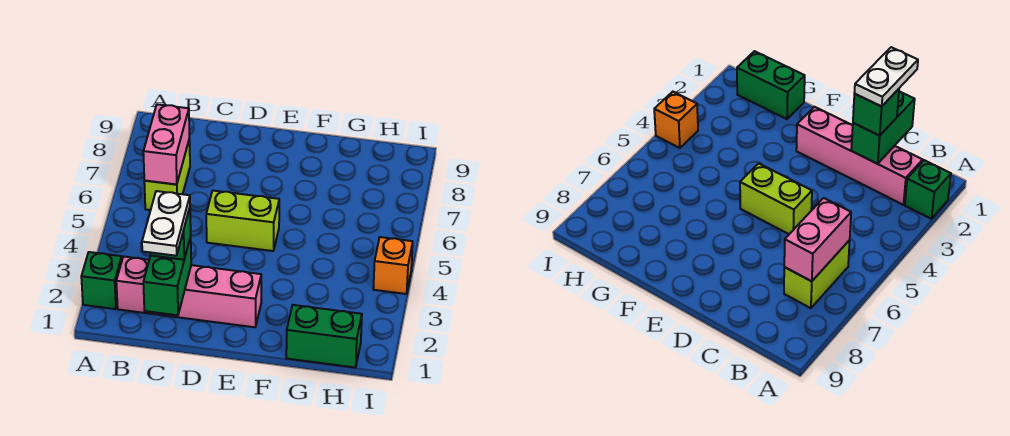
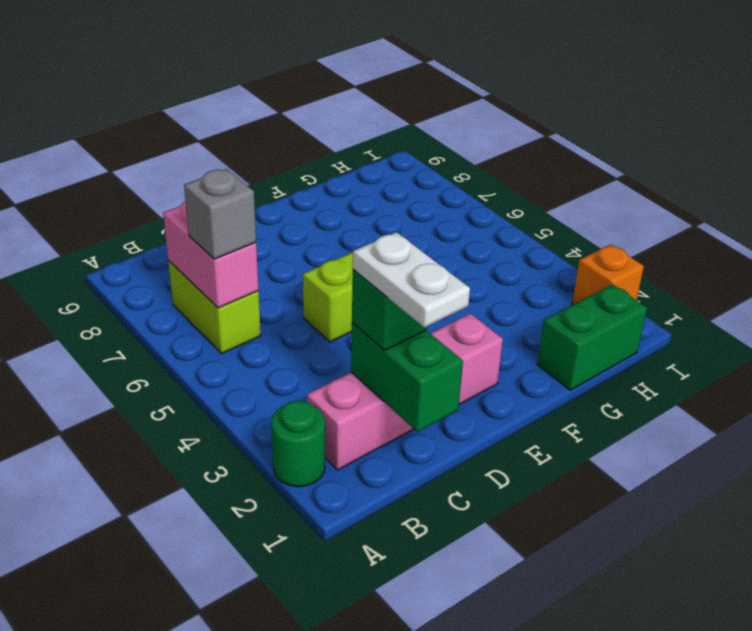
green brick A2 level 1 -> green round brick A2 level 1
none -> grey brick B6 level 3
orange brick I4 level 1 -> orange brick I2 level 1

